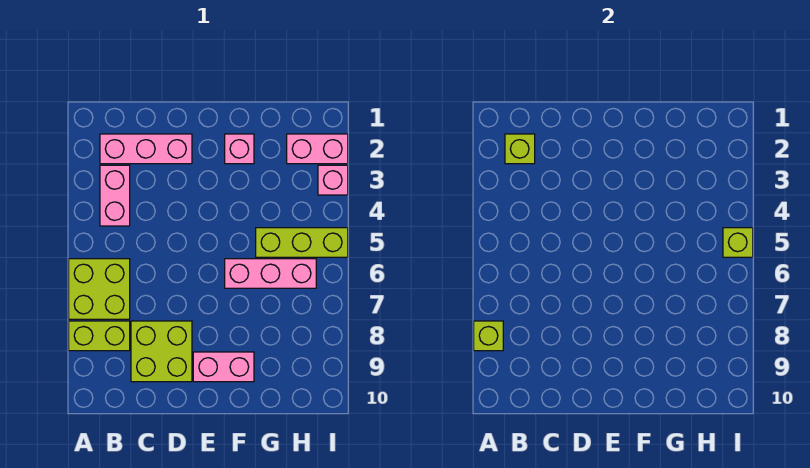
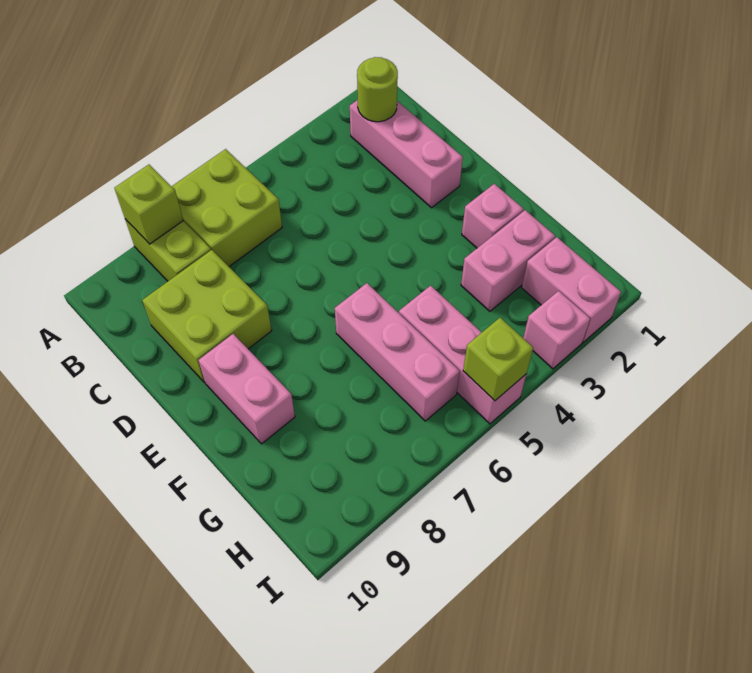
lime brick B2 level 2 -> lime round brick B2 level 2
pink brick B3:B4 level 1 -> pink brick G2:G3 level 1
lime brick G5:I5 level 1 -> pink brick G5:I5 level 1

